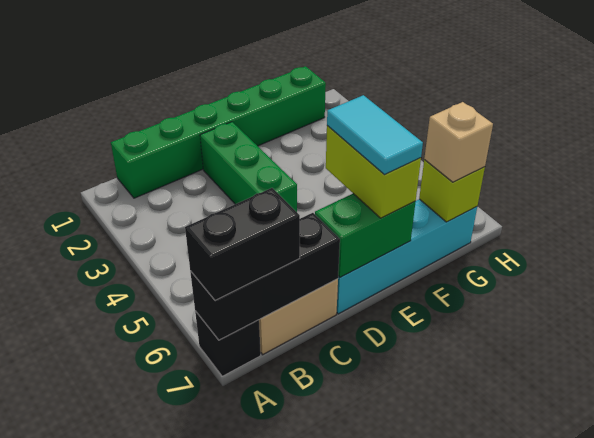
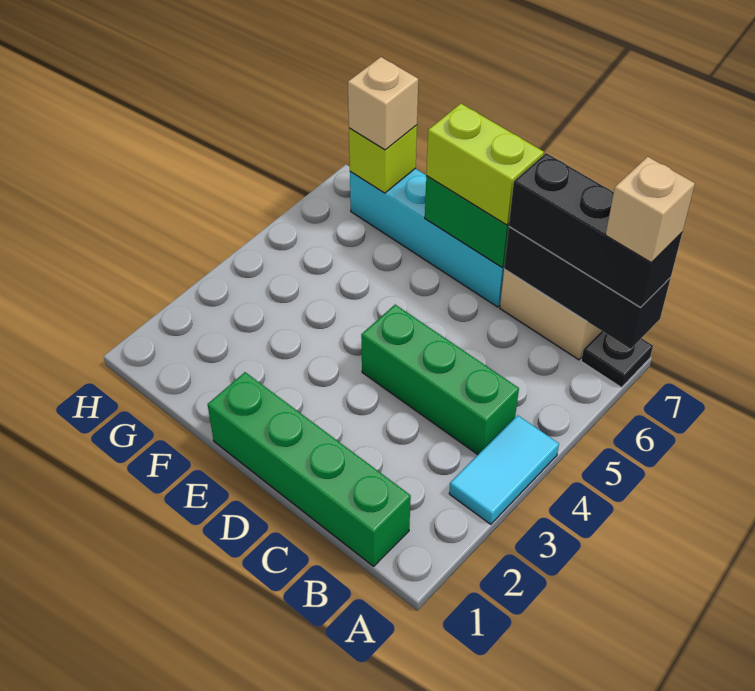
black brick A7 level 1 -> black plate A7 level 1
black brick A7:B7 level 3 -> black brick A7:C7 level 3
none -> tan brick A7 level 4
green brick B1:G1 level 1 -> green brick B1:E1 level 1
green brick D2:D4 level 1 -> green brick B4:D4 level 1
lime brick E6:E7 level 3 -> lime brick D7:E7 level 3
cyan tile E6:E7 level 4 -> cyan tile A3:A4 level 1

